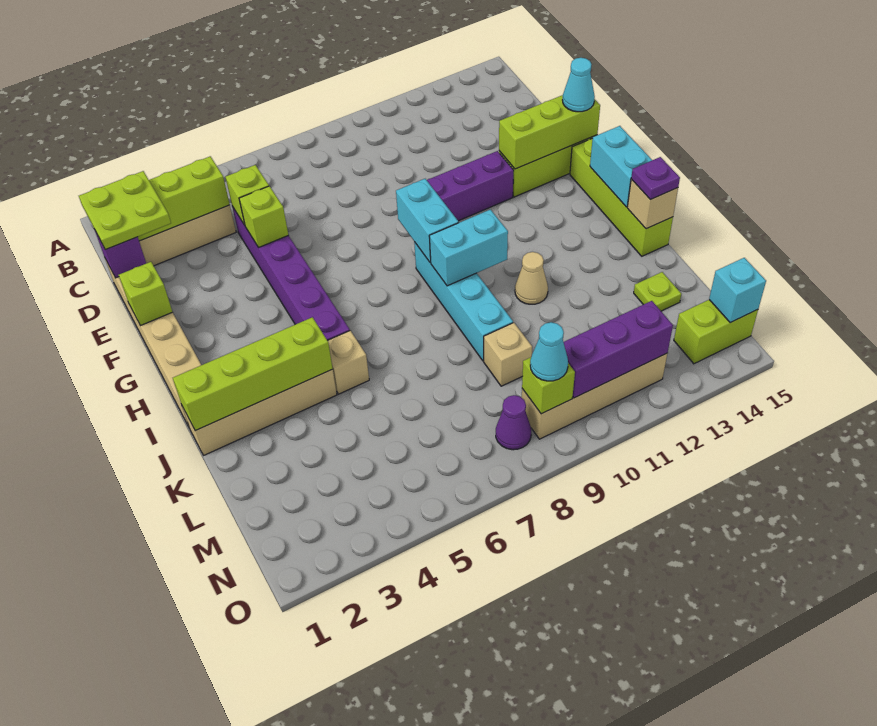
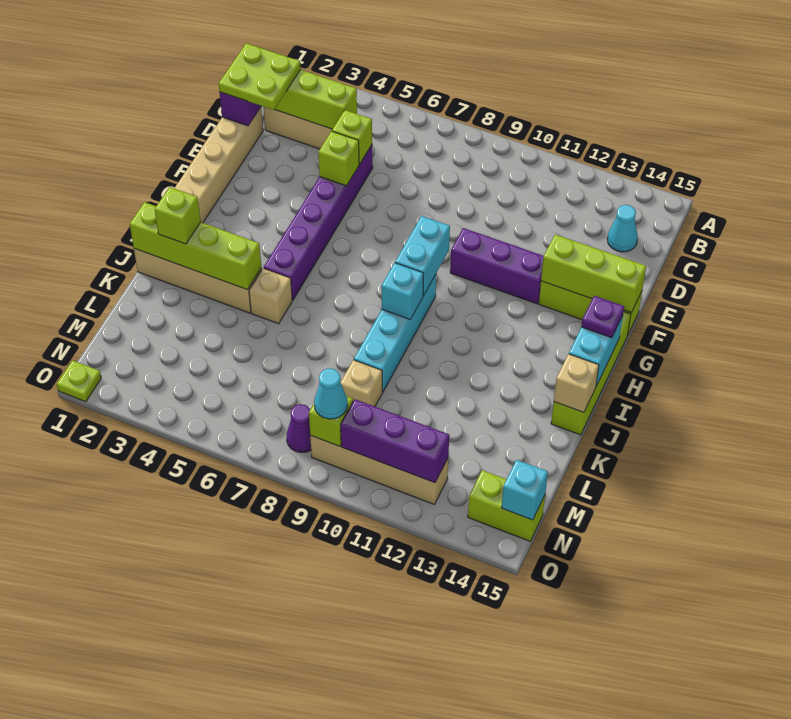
lime brick F1 level 2 -> lime brick J2 level 3
cyan cone F15 level 3 -> cyan cone C14 level 1
cyan brick I9:I10 level 2 -> cyan brick I9 level 2
tan cone J11 level 1 -> none
purple plate J15 level 3 -> purple plate H15 level 3
lime plate L14 level 1 -> lime plate O1 level 1

